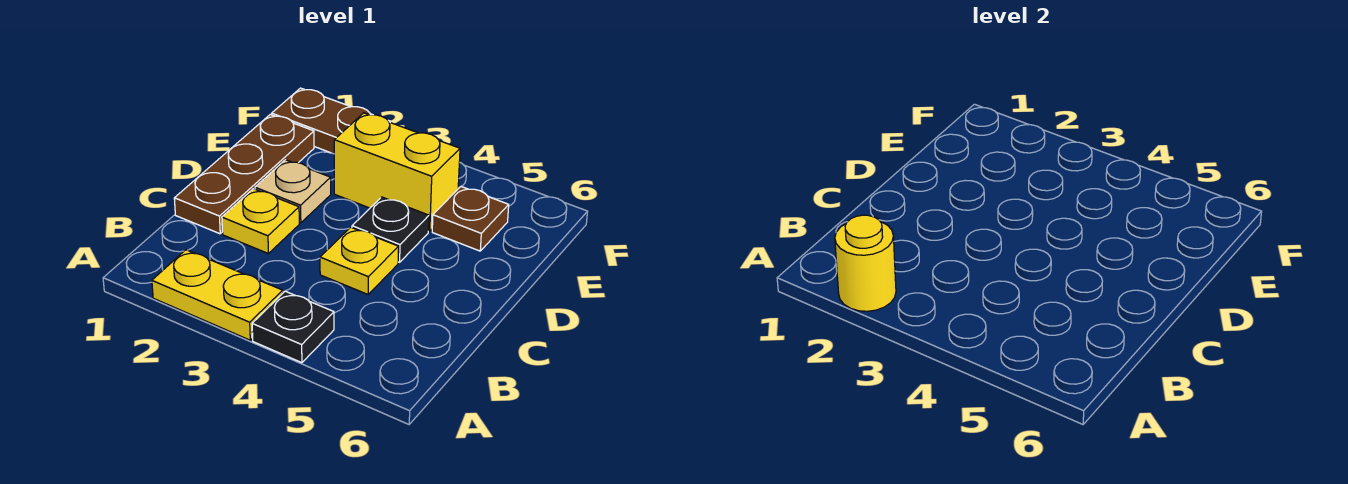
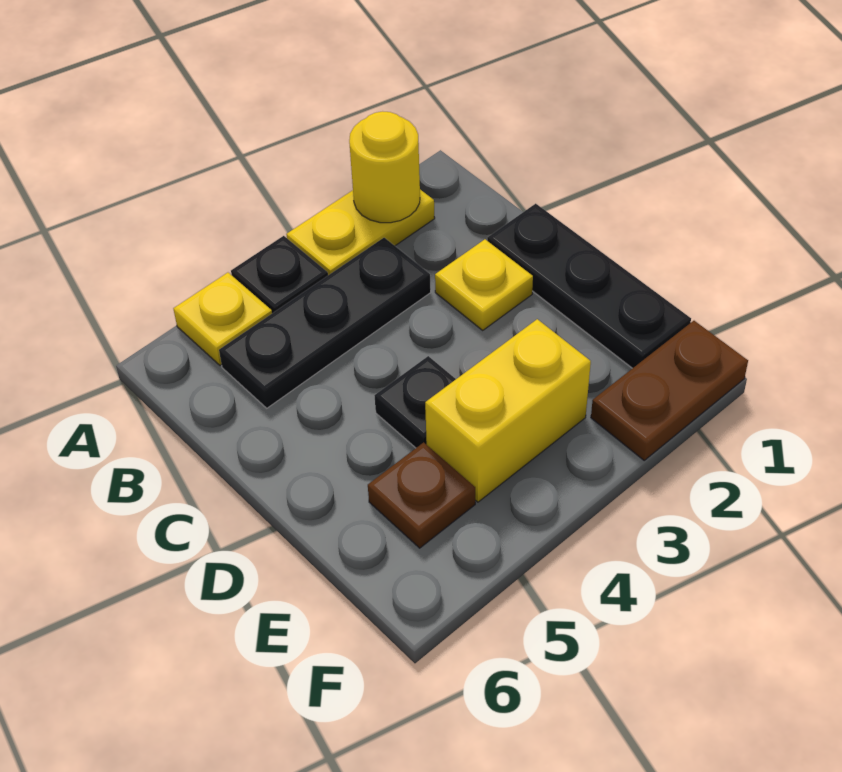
none -> black plate B3:B5 level 1
brown plate C1:E1 level 1 -> black plate C1:E1 level 1
yellow plate C4 level 1 -> yellow plate A5 level 1
tan plate D2 level 1 -> none

